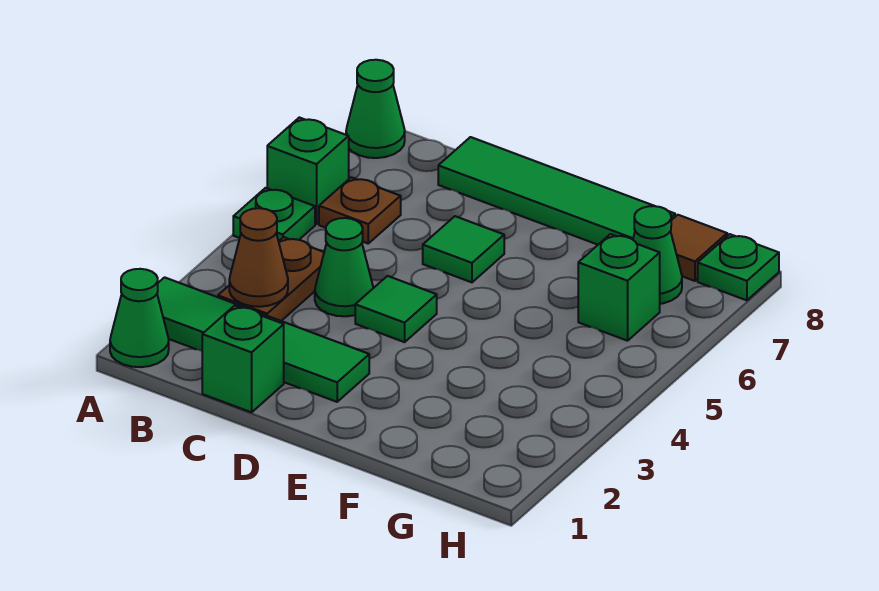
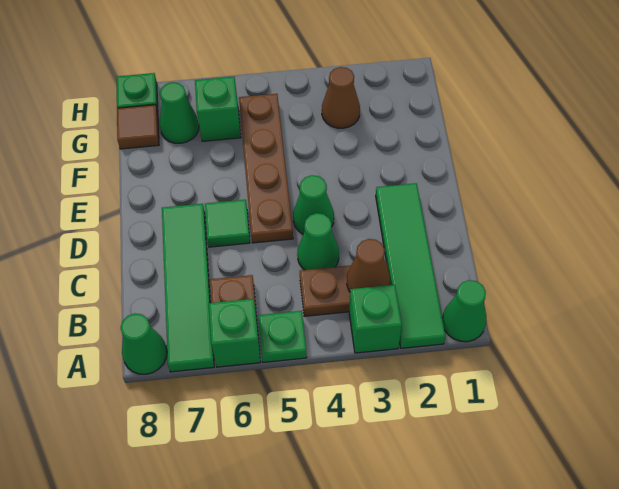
green brick C1 level 1 -> green brick A3 level 1
green tile C8:F8 level 1 -> green tile A7:D7 level 1
green tile D4 level 1 -> green cone D4 level 1
none -> brown plate D5:G5 level 1
none -> brown cone G3 level 1

